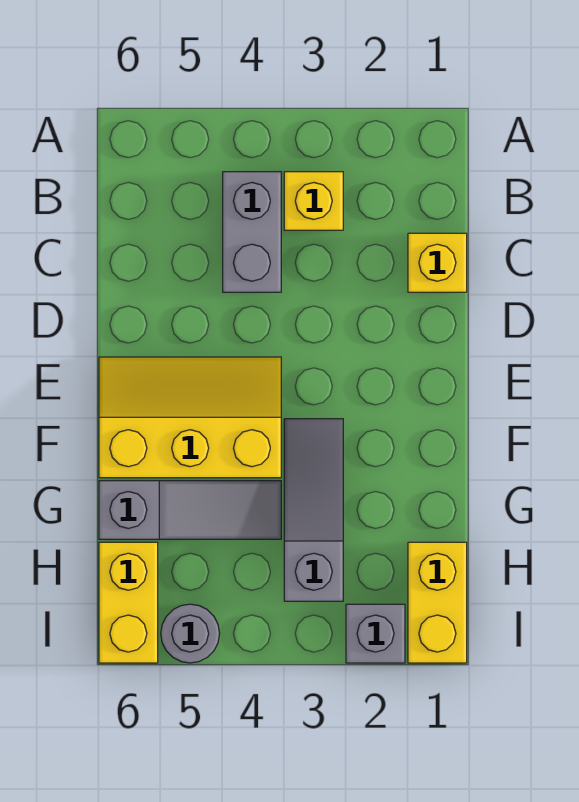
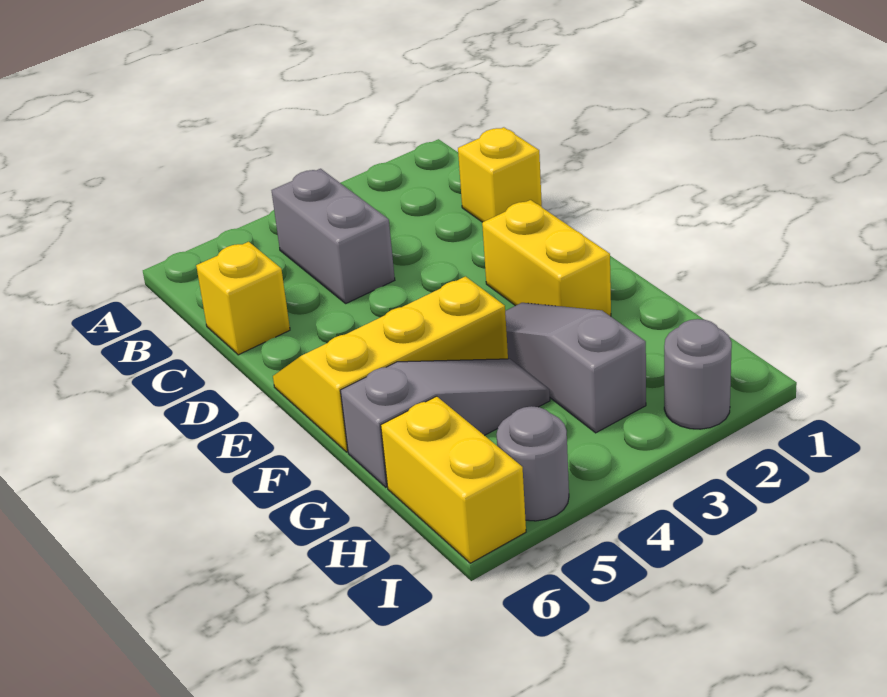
yellow brick B3 level 1 -> yellow brick C6 level 1
yellow brick H1:I1 level 1 -> yellow brick E2:F2 level 1
grey brick I2 level 1 -> grey round brick I2 level 1

